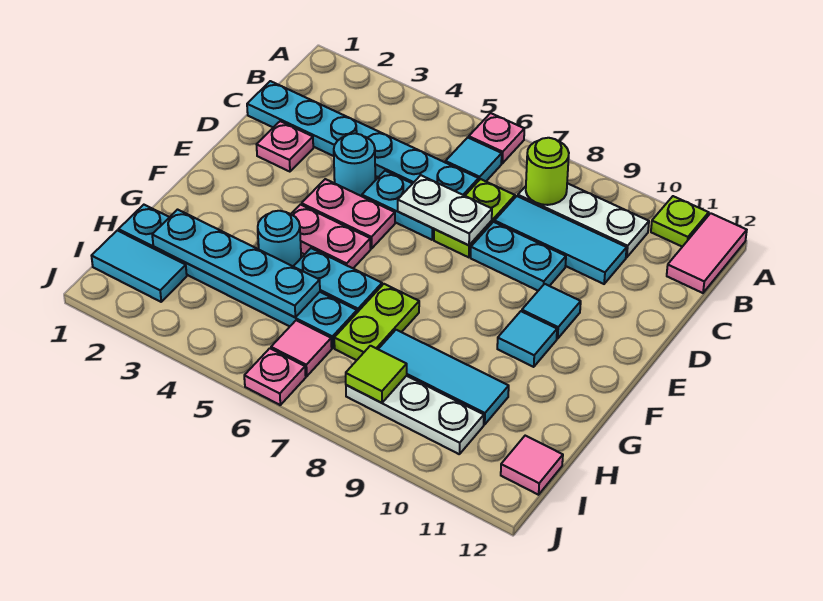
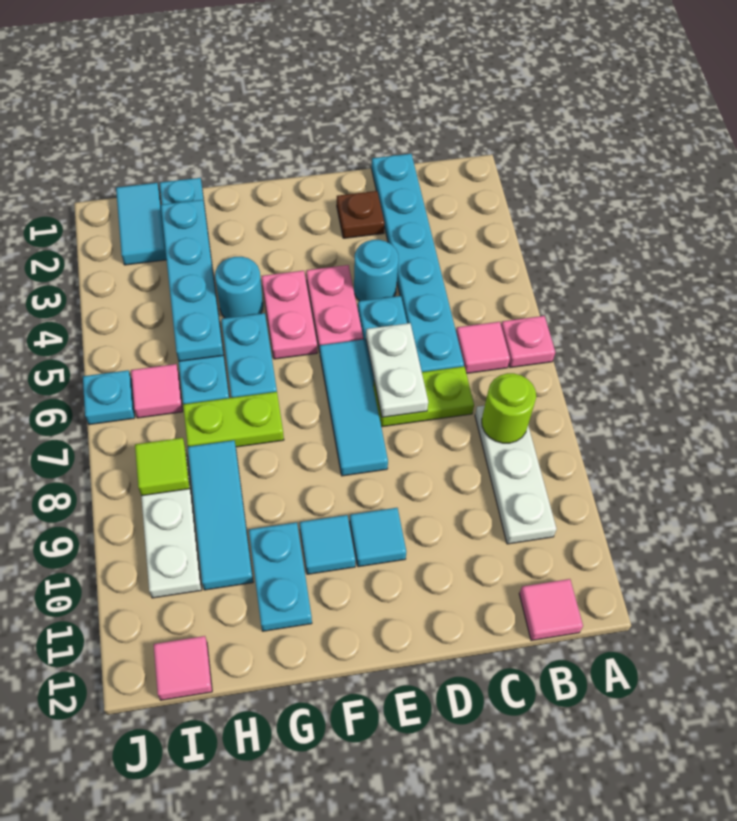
lime plate A11 level 1 -> none
pink tile A12:B12 level 1 -> pink tile B12 level 1
cyan tile B6 level 1 -> pink tile B6 level 1
cyan tile C8:C10 level 1 -> cyan tile E6:E8 level 1
pink plate D2 level 1 -> brown plate D2 level 1
cyan plate D8:D9 level 1 -> cyan plate G10:G11 level 1
pink plate J6 level 1 -> cyan plate J6 level 1

